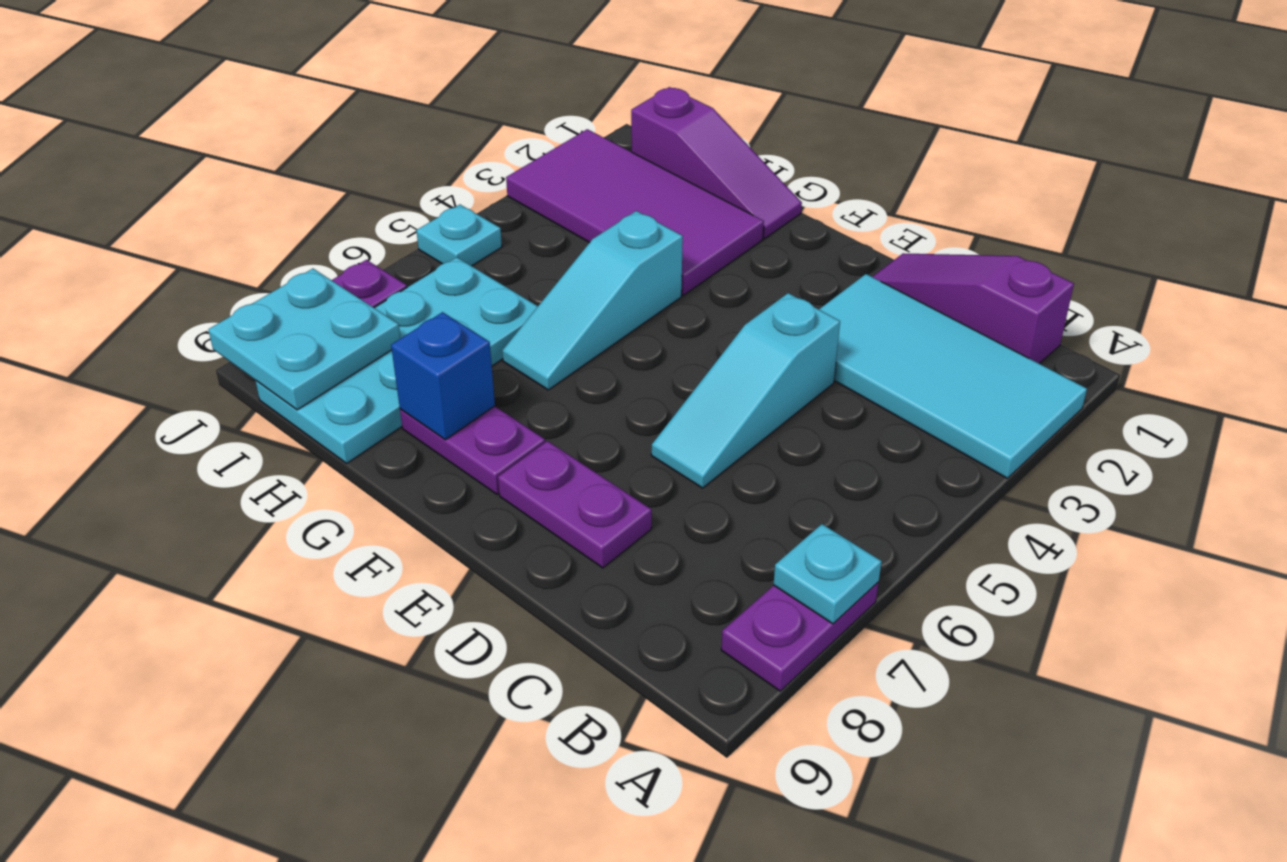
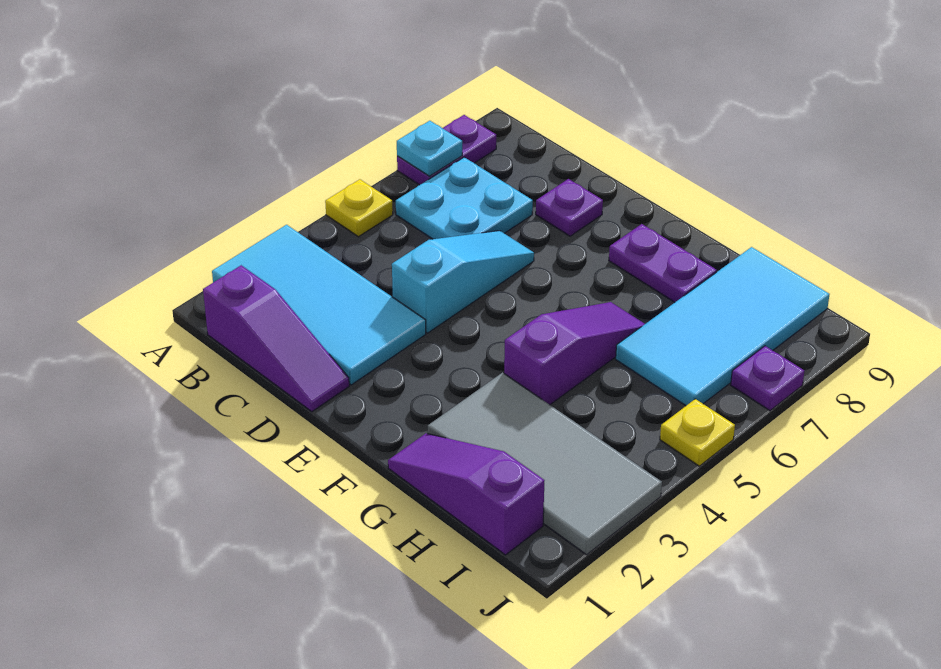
none -> yellow plate A5 level 1
purple plate D8:E8 level 1 -> purple plate D8 level 1
purple tile G2:J3 level 1 -> grey tile G2:J3 level 1
cyan slope G4:G6 level 1 top 4 -> purple slope G4:G6 level 1 top 4
blue brick G8 level 2 -> none
cyan plate H6:I9 level 1 -> cyan tile H6:I9 level 1
cyan plate I8:J9 level 2 -> cyan plate B6:C7 level 1
cyan plate J5 level 1 -> yellow plate J5 level 1

